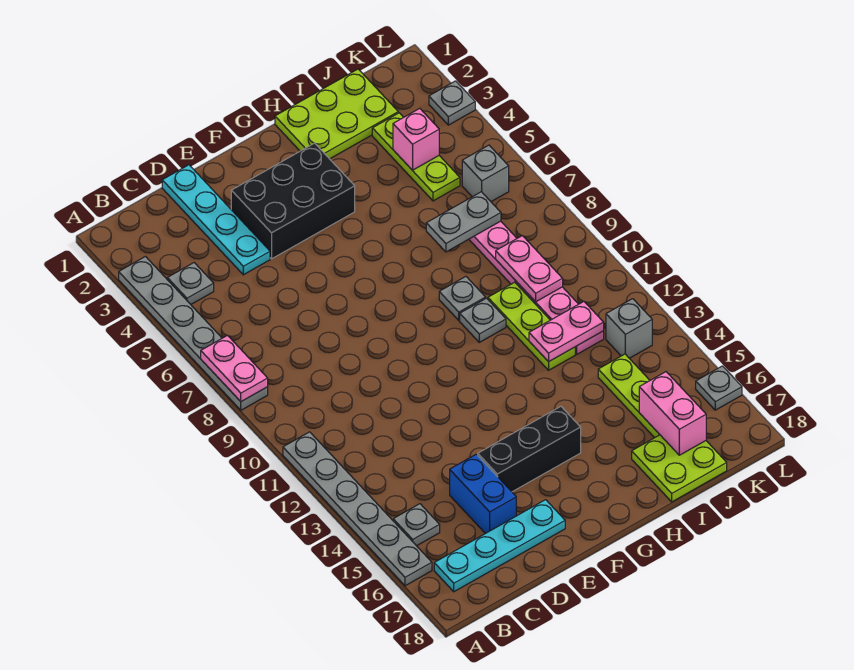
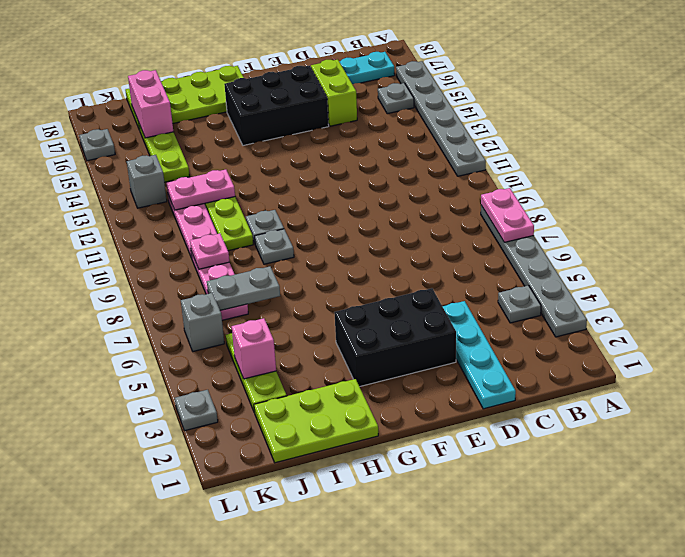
blue brick D15:D16 level 1 -> lime brick D15:D16 level 1
black brick E15:G15 level 1 -> black brick E15:G16 level 1
lime plate I17:J18 level 1 -> lime plate G17:J18 level 1
pink plate J9:J10 level 2 -> pink plate J9 level 2

